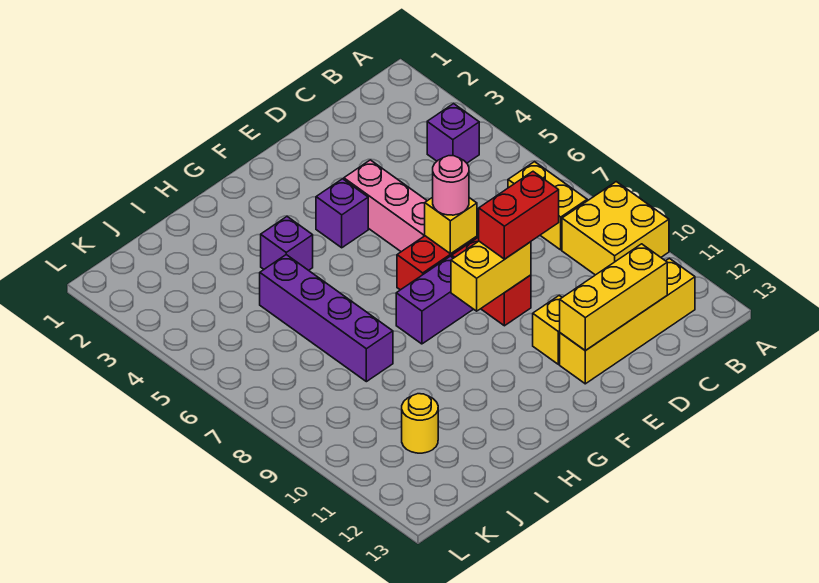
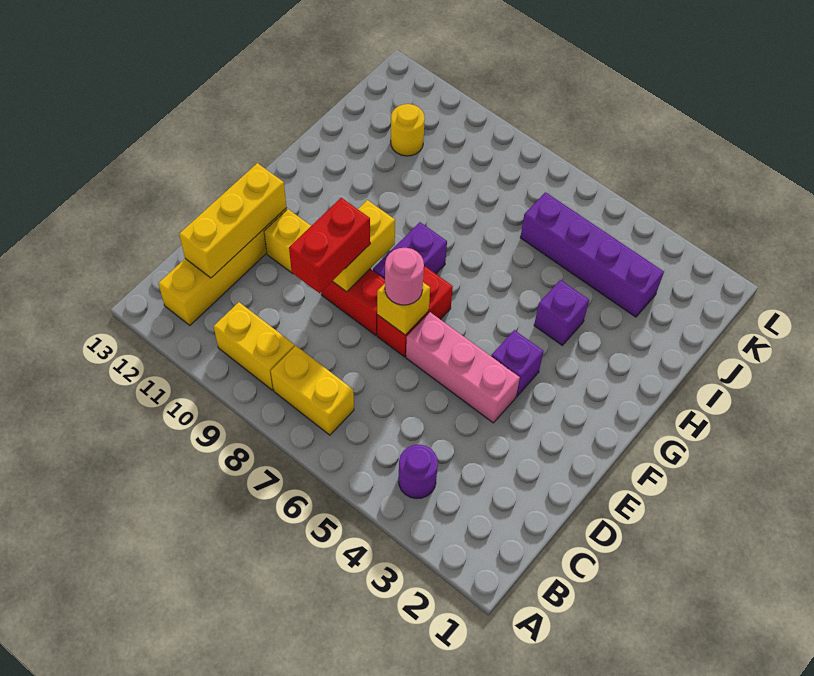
yellow brick A9:B10 level 1 -> yellow brick B9:B10 level 1
purple brick B4 level 1 -> purple round brick B4 level 1
purple brick I5:I8 level 1 -> purple brick J3:J6 level 1

